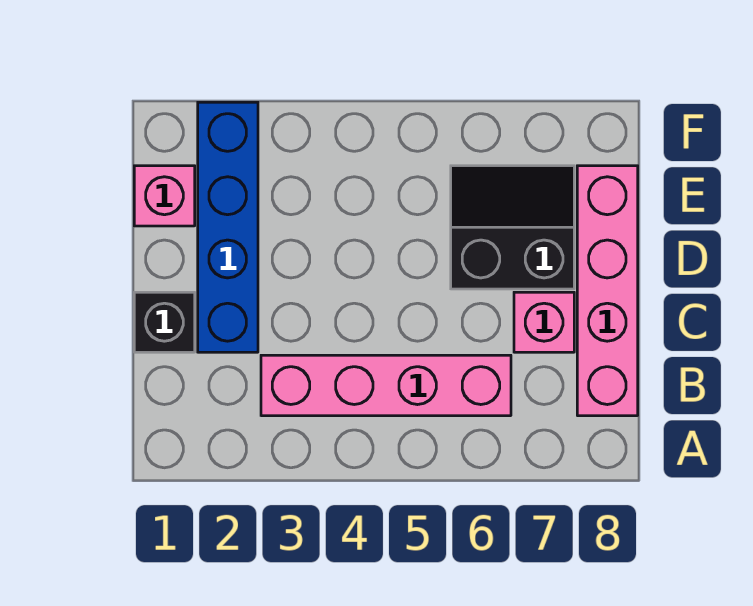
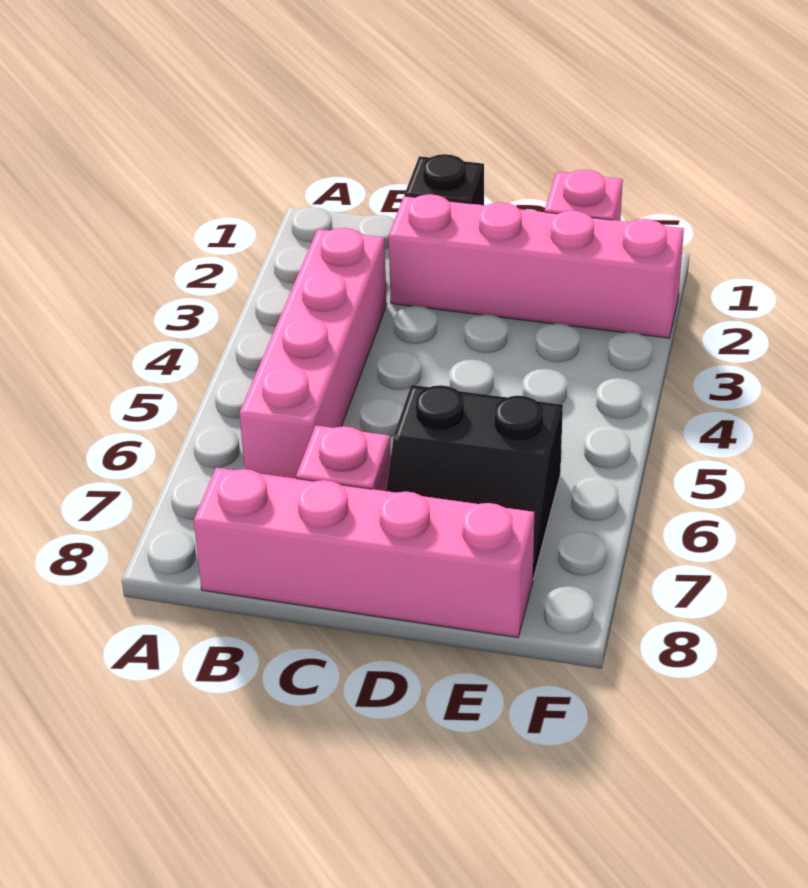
blue brick C2:F2 level 1 -> pink brick C2:F2 level 1
black slope D6:E7 level 1 top D -> black slope D6:E7 level 1 top 6

